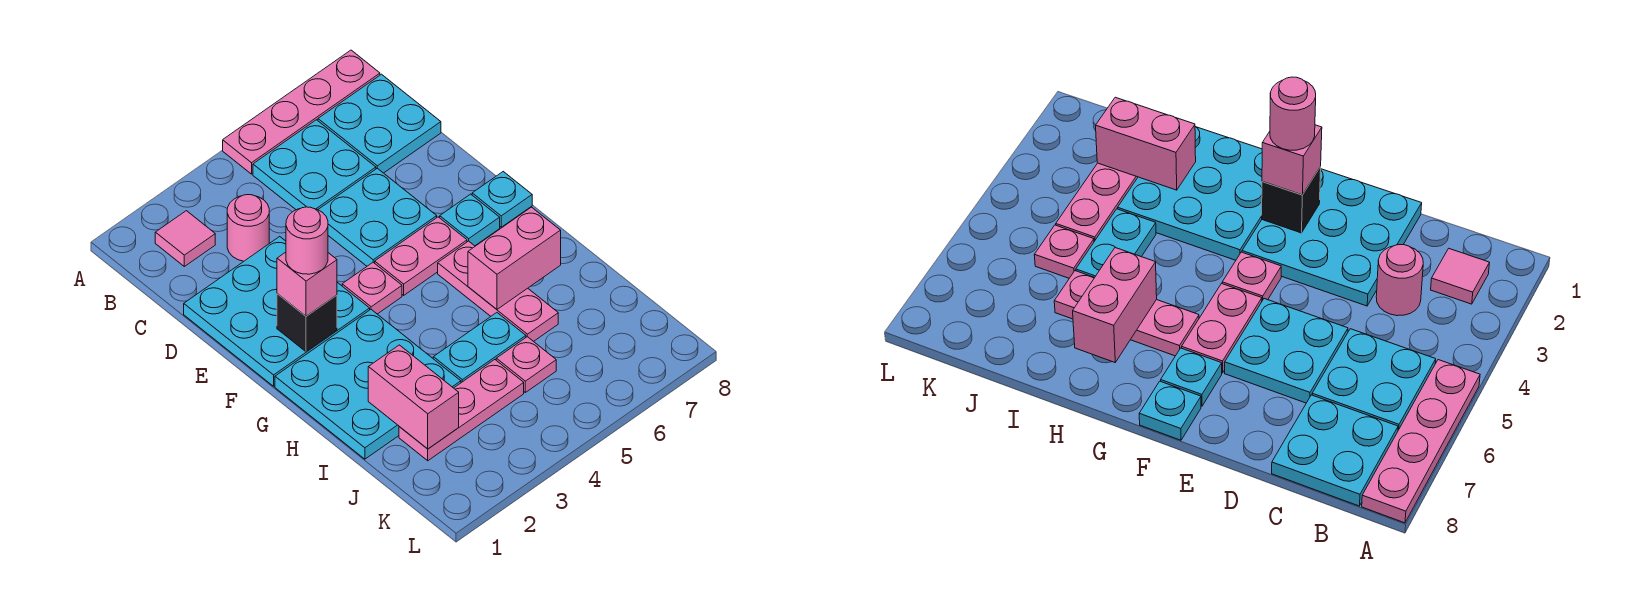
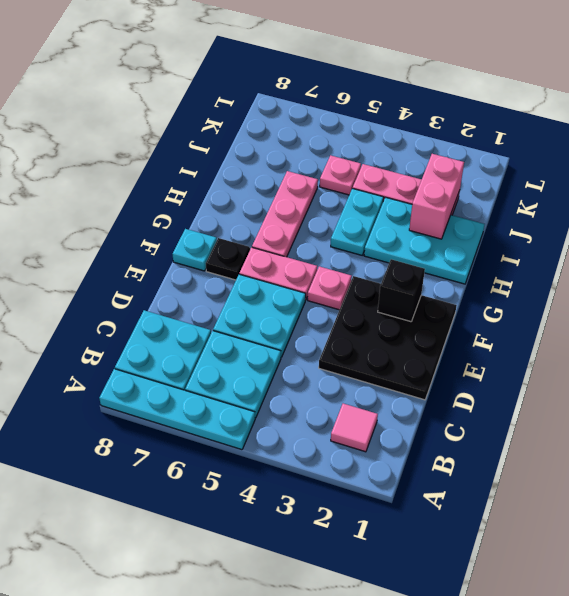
pink plate A5:A8 level 1 -> cyan plate A5:A8 level 1
pink round brick C3 level 1 -> none
cyan plate D1:F3 level 1 -> black plate D1:F3 level 1
pink brick F2 level 3 -> none
pink round brick F2 level 4 -> none
cyan plate F7 level 1 -> black plate F7 level 1
cyan plate G1:I3 level 1 -> cyan plate H1:I3 level 1
pink brick H6:H7 level 2 -> none
cyan plate I4:I5 level 1 -> cyan plate H4:I4 level 1

